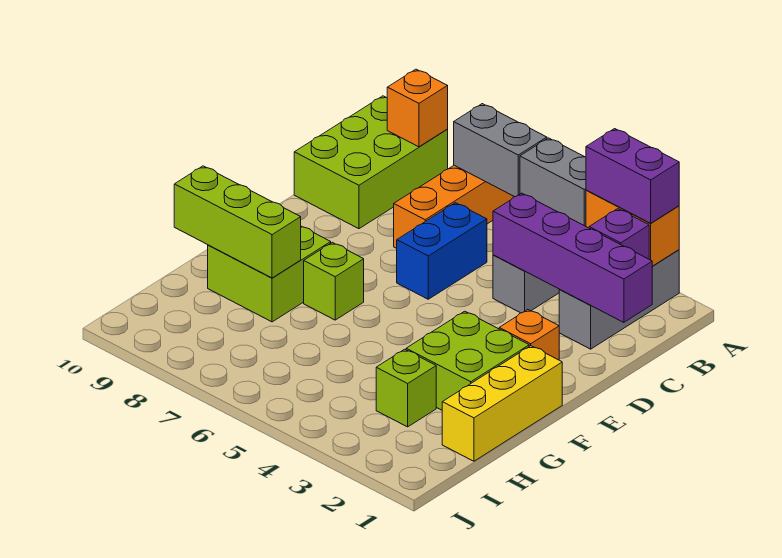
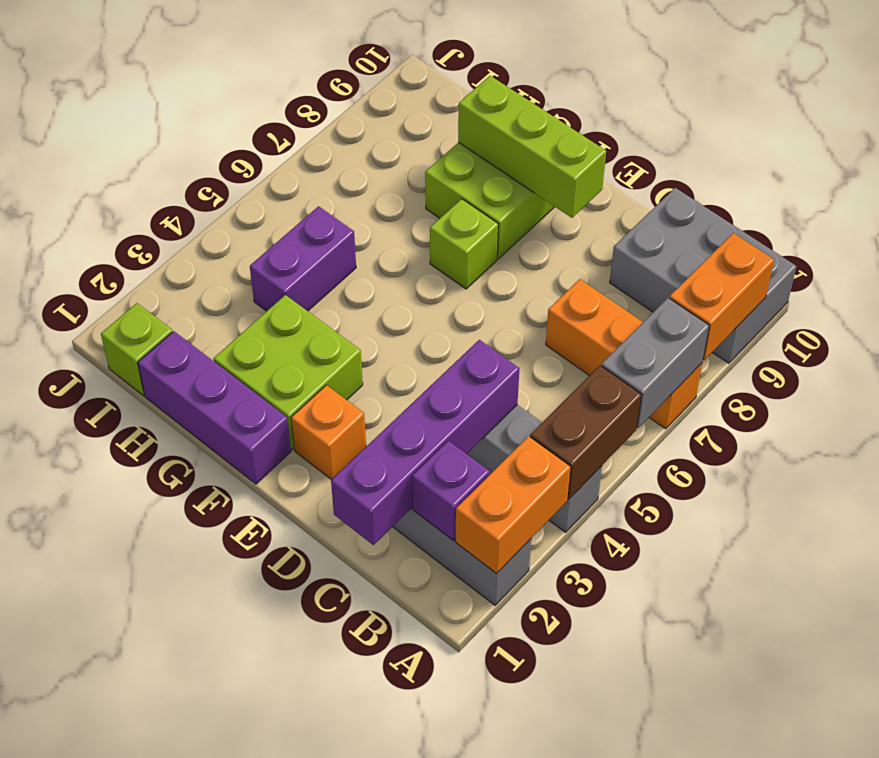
purple brick A2:A3 level 3 -> purple brick H4:H5 level 1
grey brick A4:A5 level 2 -> brown brick A4:A5 level 2
lime brick A9:C10 level 1 -> grey brick A9:C10 level 1
orange brick A9 level 2 -> orange brick A8:A9 level 2
blue brick C6:D6 level 1 -> none
yellow brick F1:H1 level 1 -> purple brick F1:H1 level 1
lime brick G8:G10 level 2 -> lime brick E9:G9 level 2
lime brick H3 level 1 -> lime brick I1 level 1

